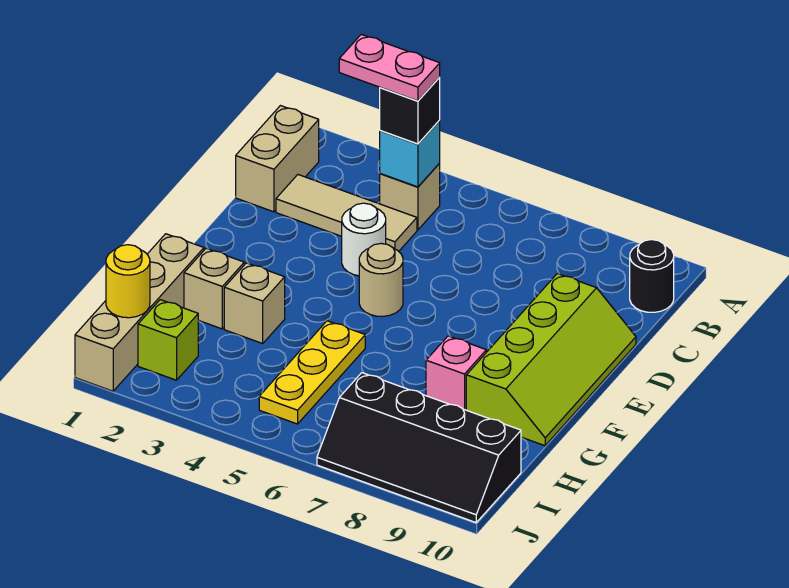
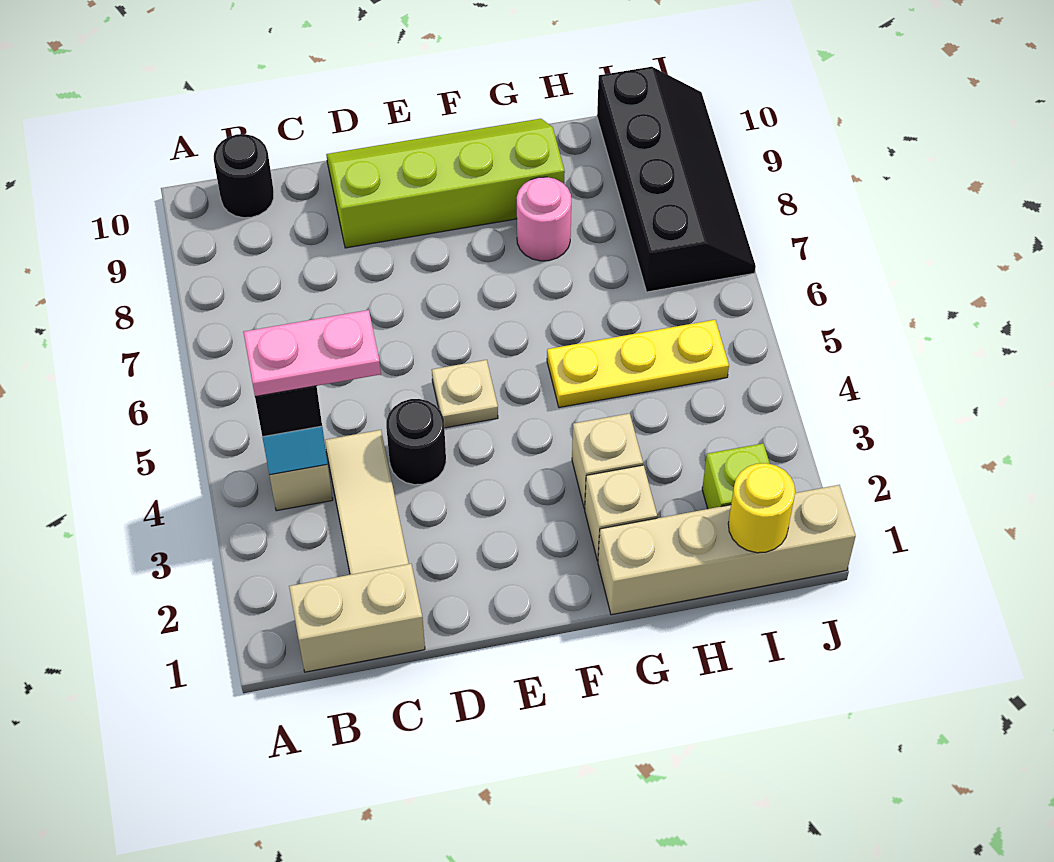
pink plate B3:B4 level 4 -> pink plate B4:C4 level 4
white round brick D4 level 1 -> black round brick D4 level 1
tan round brick E5 level 1 -> tan plate E5 level 1
pink brick G8 level 1 -> pink round brick G8 level 1

